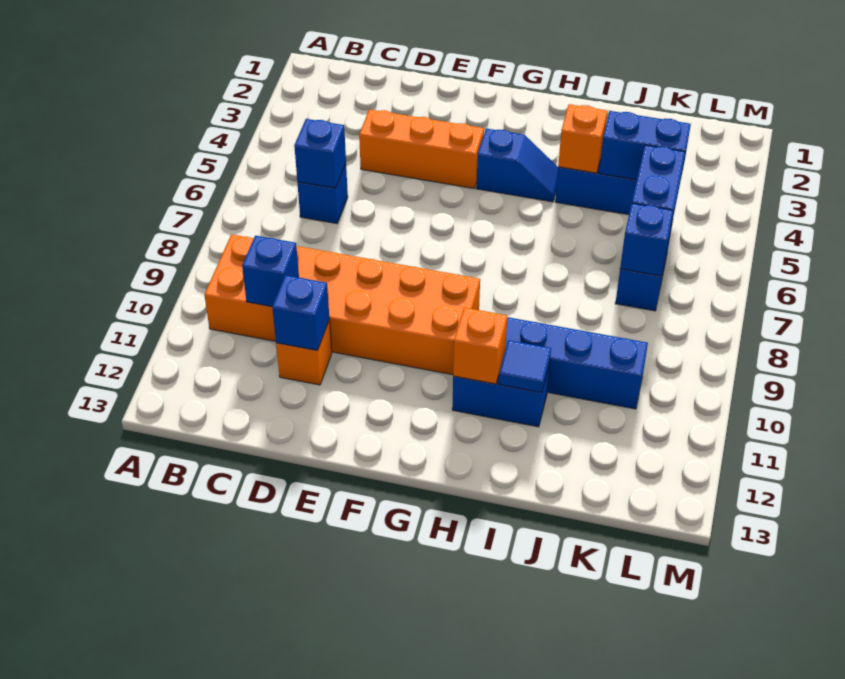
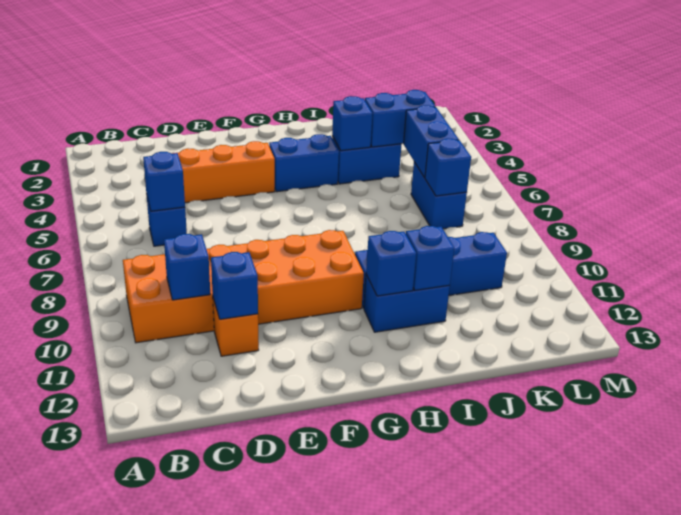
blue slope G4:H4 level 1 top G -> blue brick G4:H4 level 1
orange brick H11 level 2 -> blue brick H11 level 2
orange brick I4 level 2 -> blue brick I4 level 2
blue tile I11 level 2 -> blue brick I11 level 2

